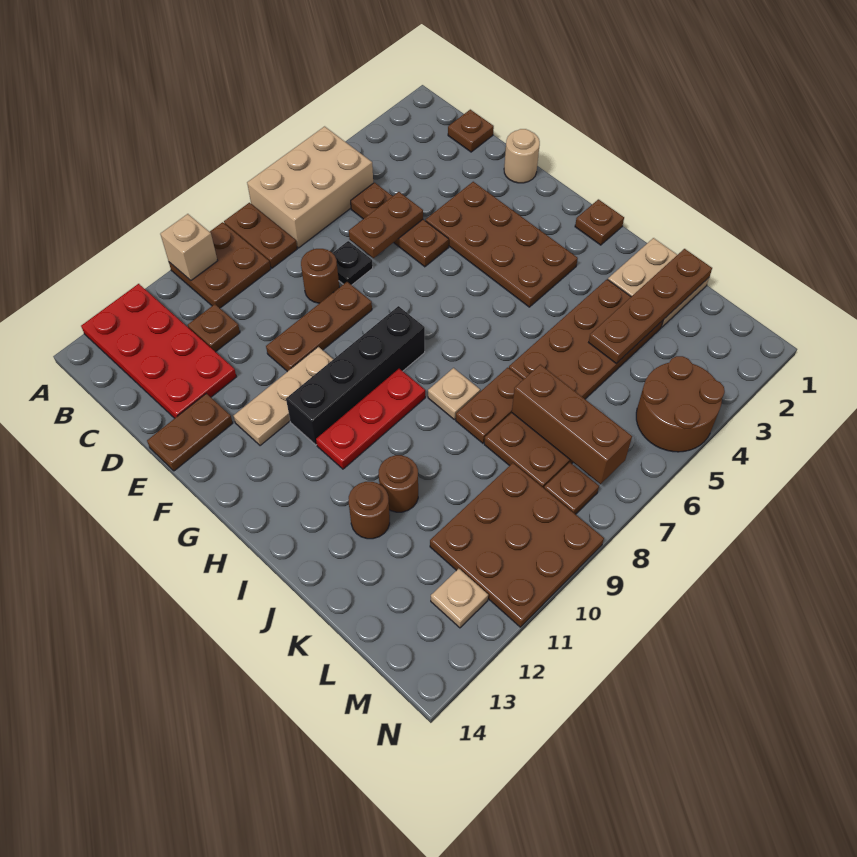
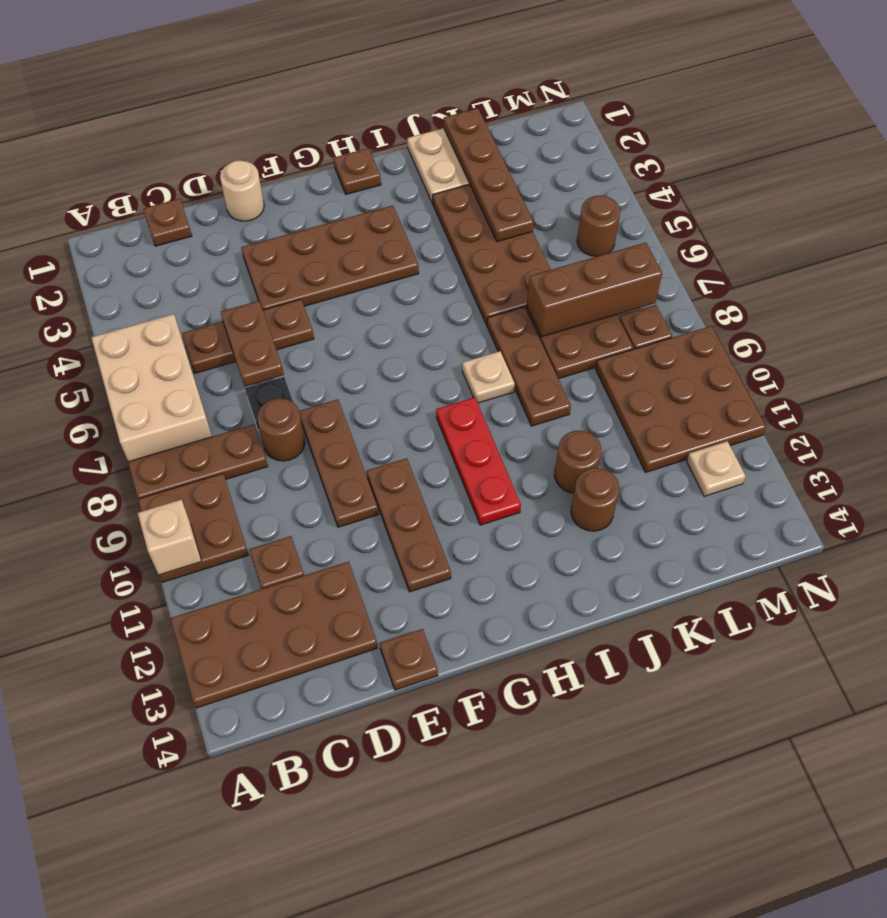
brown plate A8:B8 level 1 -> brown plate A8:C8 level 1
red plate A12:D13 level 1 -> brown plate A12:D13 level 1
brown plate E13:E14 level 1 -> brown plate E14 level 1
tan plate F10:F12 level 1 -> brown plate F10:F12 level 1
black brick G8:G11 level 1 -> none
brown plate J7:J8 level 1 -> brown plate J7:J9 level 1
brown round brick M4:N5 level 1 -> brown round brick M5 level 1

